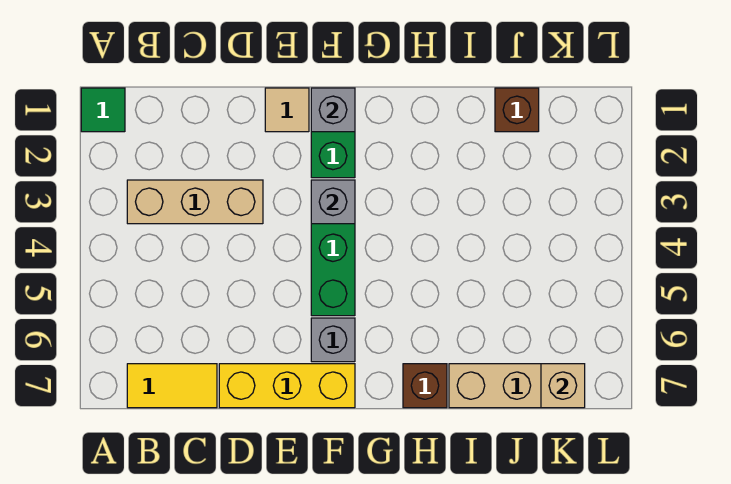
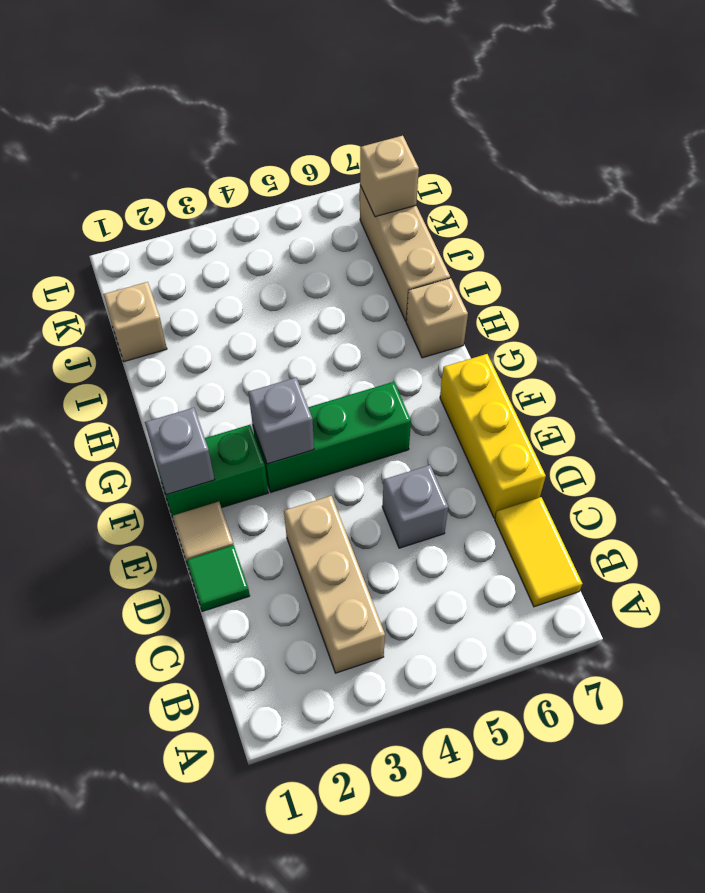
green tile A1 level 1 -> green tile D1 level 1
grey brick F6 level 1 -> grey brick D5 level 1
brown brick H7 level 1 -> tan brick H7 level 1
brown brick J1 level 1 -> tan brick J1 level 1

